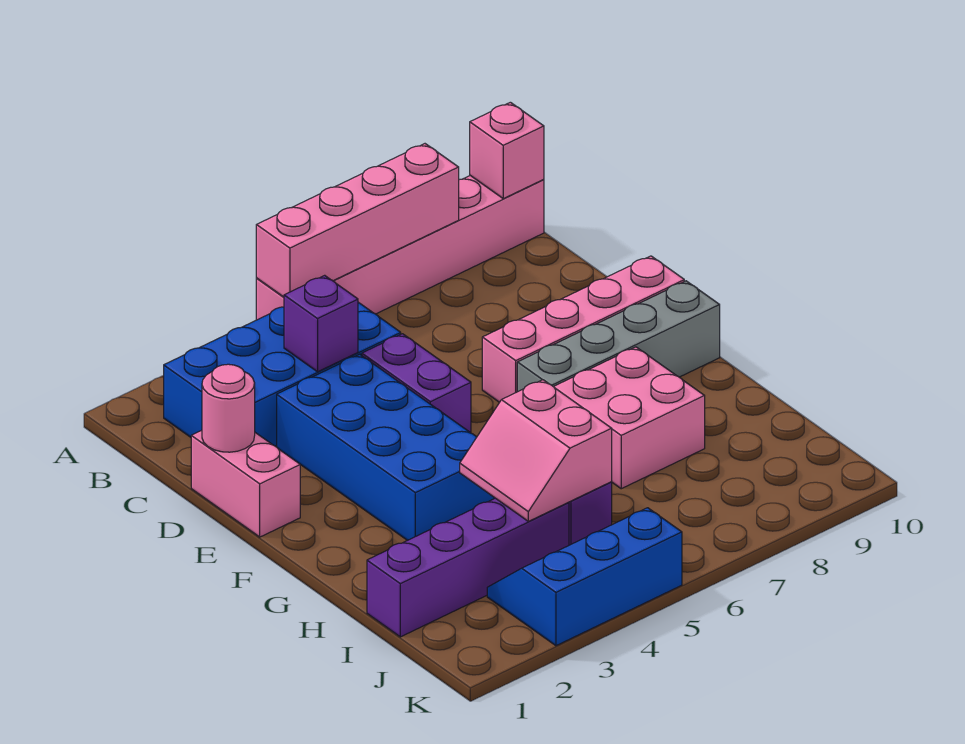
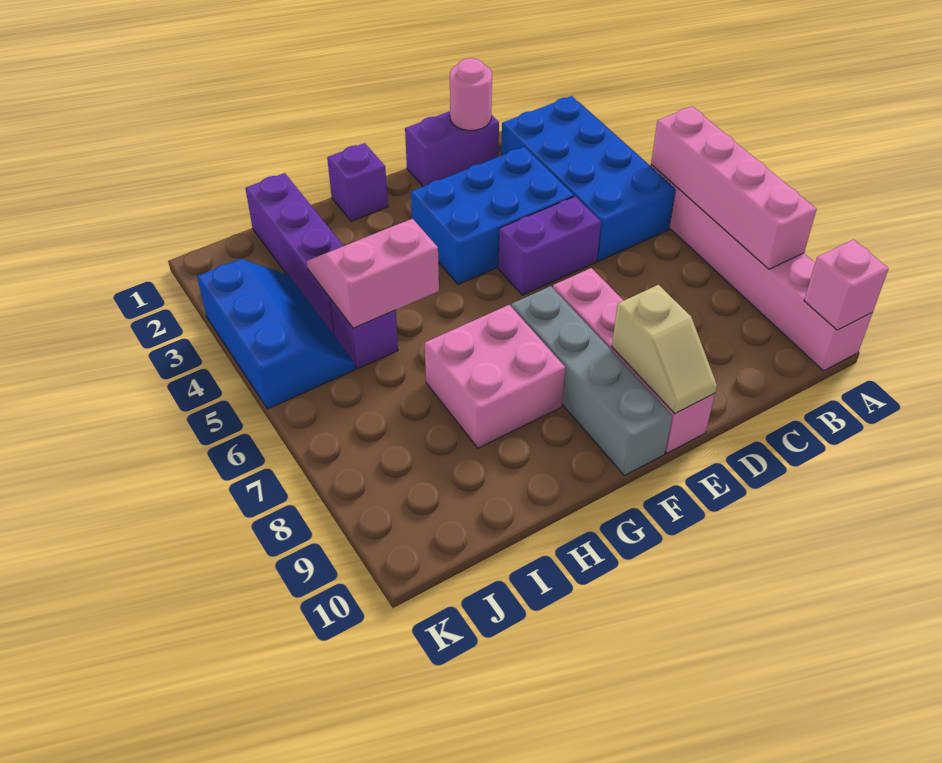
purple brick C4 level 2 -> purple brick G1 level 1
pink brick D1:E1 level 1 -> purple brick D1:E1 level 1
blue brick D3:G4 level 1 -> blue brick D3:F4 level 1
none -> tan slope E9:E10 level 2 top 9

